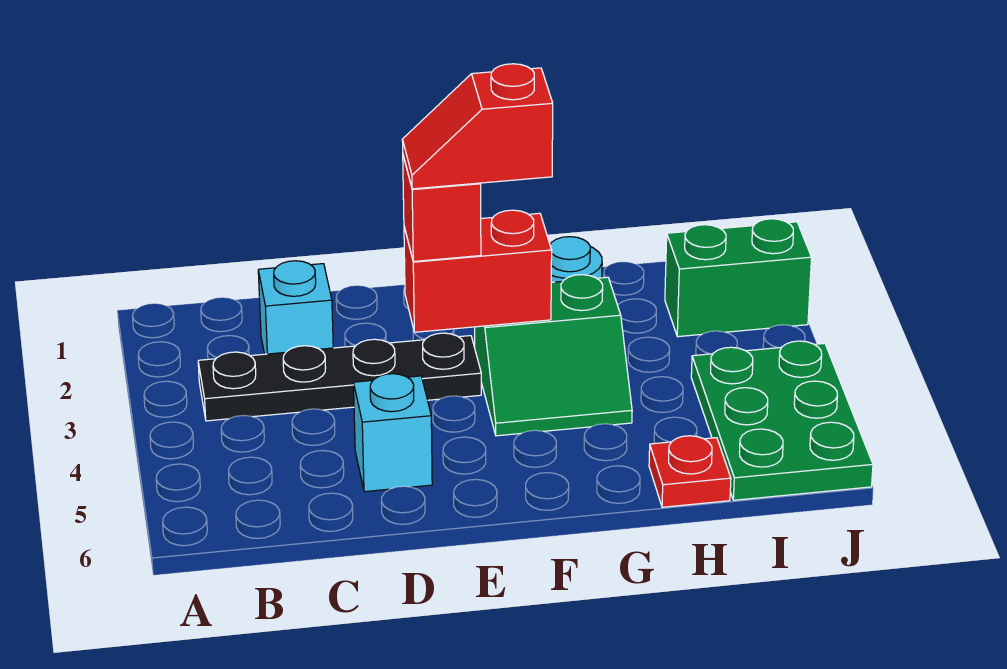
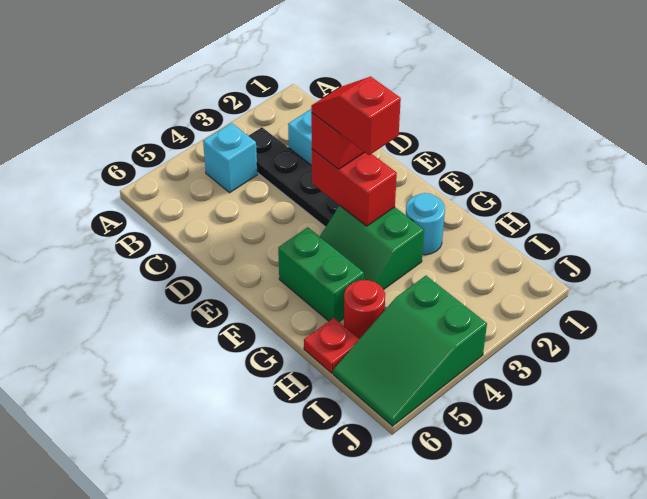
cyan brick D5 level 1 -> cyan brick B4 level 1
none -> red round brick H5 level 1
green brick I2:J2 level 1 -> green brick F5:G5 level 1
green plate I4:J6 level 1 -> green slope I4:J6 level 1 top 4

